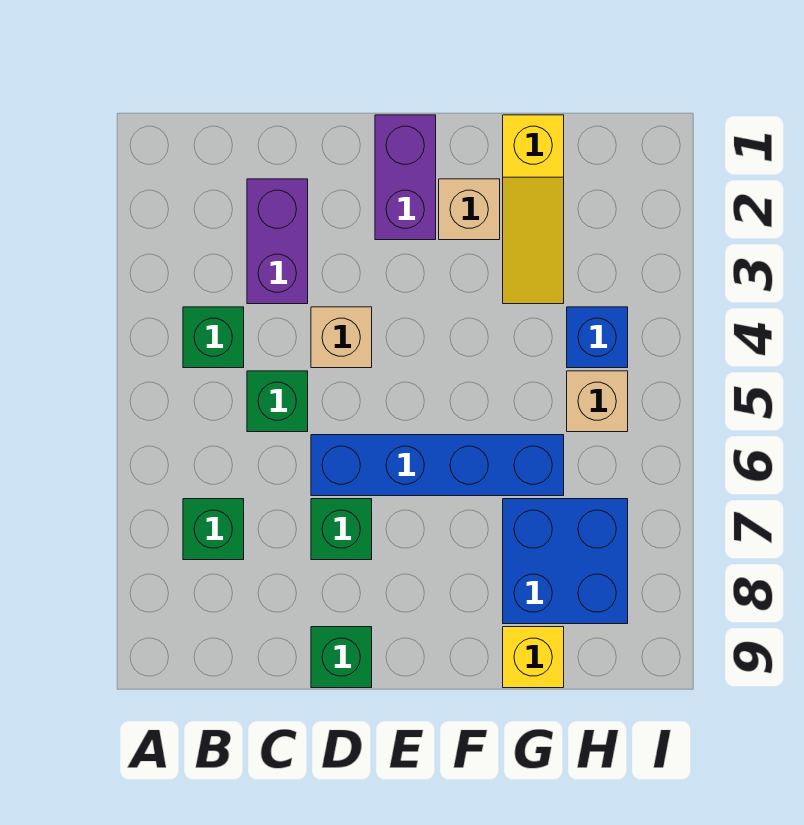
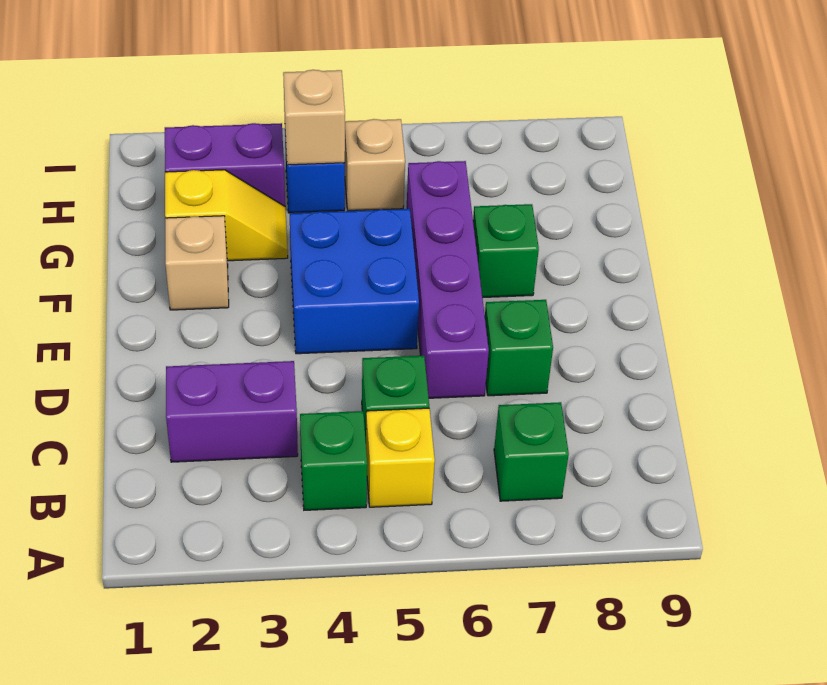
tan brick D4 level 1 -> tan brick H4 level 2
blue brick D6:G6 level 1 -> purple brick D6:G6 level 1
green brick D9 level 1 -> green brick F7 level 1
purple brick E1:E2 level 1 -> purple brick H2:H3 level 1
yellow slope G1:G3 level 1 top 1 -> yellow slope G2:G3 level 1 top 2
blue brick G7:H8 level 1 -> blue brick E4:F5 level 1
yellow brick G9 level 1 -> yellow brick B5 level 1

